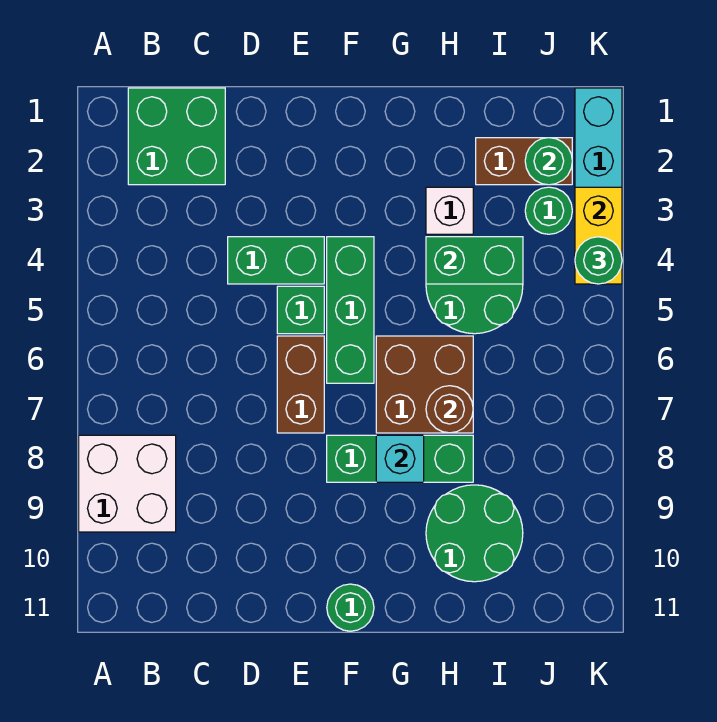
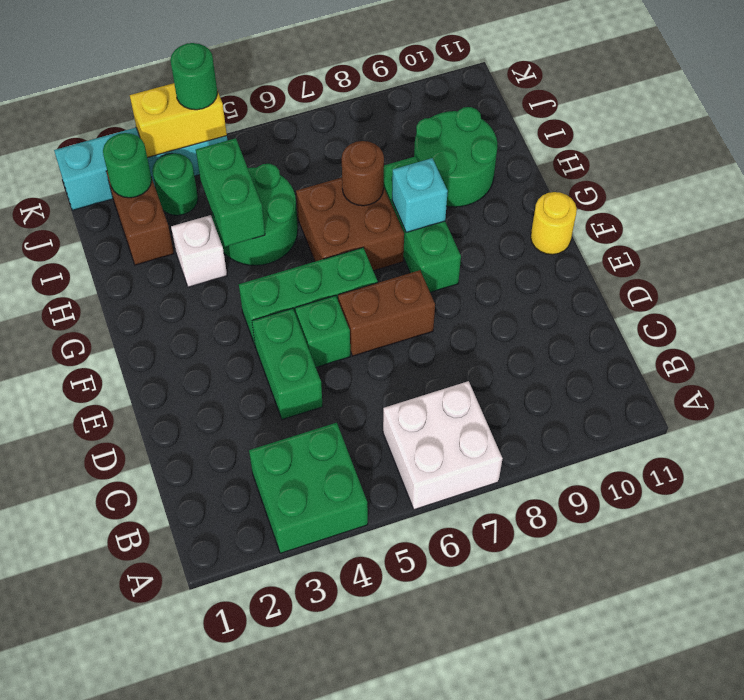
white brick A8:B9 level 1 -> white brick A6:B7 level 1
green brick B1:C2 level 1 -> green brick A3:B4 level 1
green round brick F11 level 1 -> yellow round brick F11 level 1

